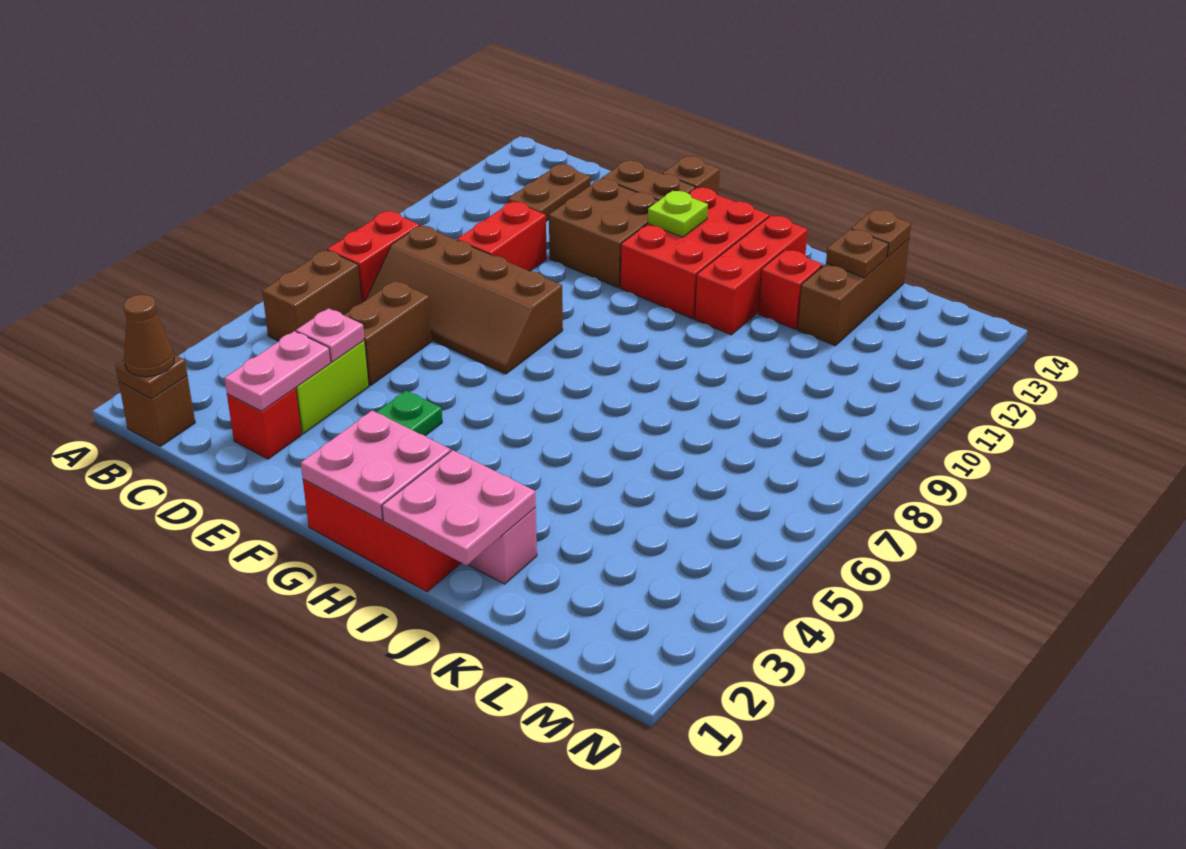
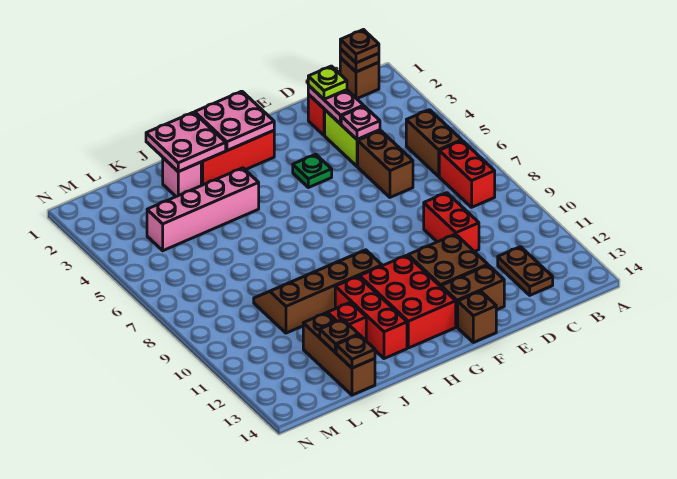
brown cone B1 level 3 -> brown plate B1 level 3
brown slope C7:F8 level 1 top 8 -> brown slope H9:K10 level 1 top 10
lime plate G12 level 2 -> lime plate D2 level 3
none -> pink brick I4:L4 level 1

